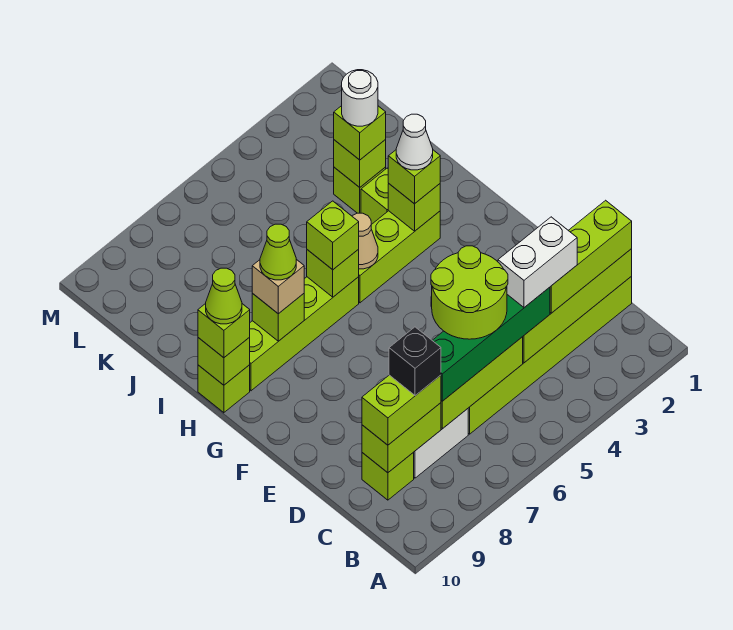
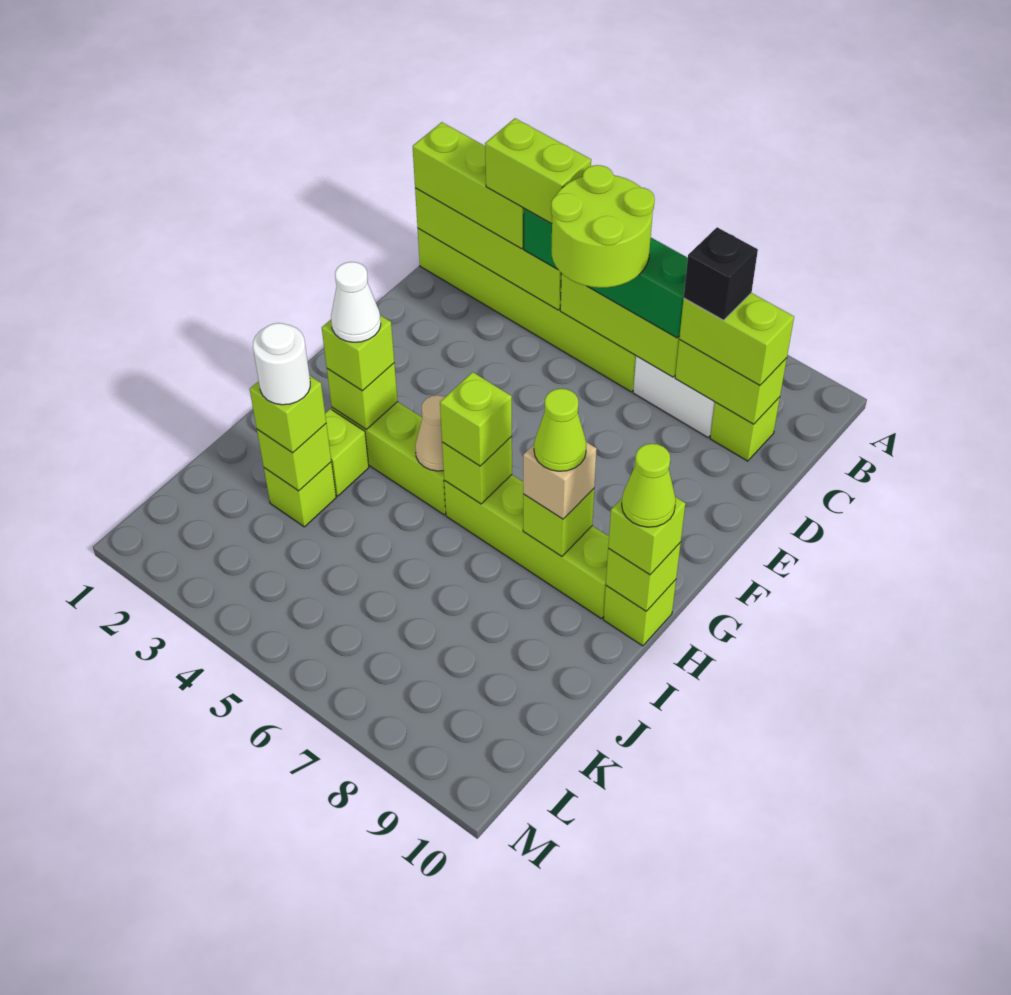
white brick C3:C4 level 4 -> lime brick C3:C4 level 4

